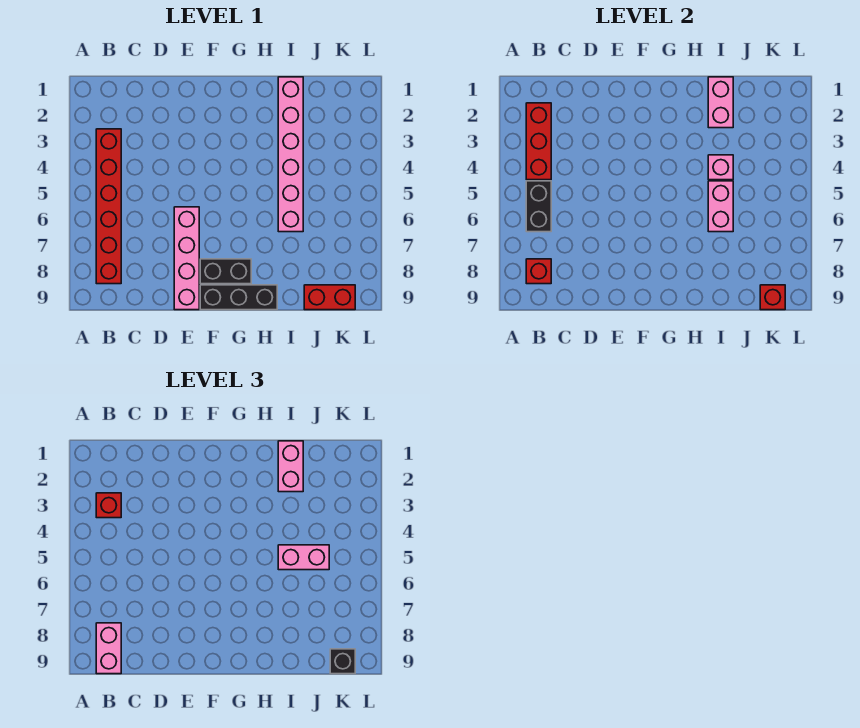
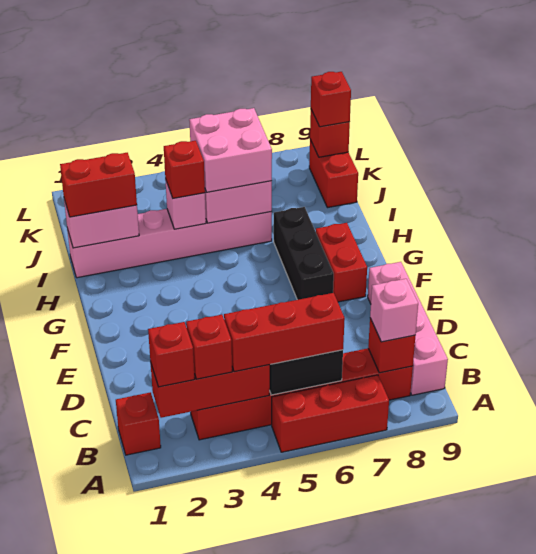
none -> red brick A5:A7 level 1
none -> red brick B1 level 1
none -> red brick B2 level 3
none -> red brick B4:B6 level 3
pink brick B8:B9 level 3 -> pink brick B8 level 3
pink brick E6:E9 level 1 -> pink brick B9:E9 level 1
black brick F8:G8 level 1 -> red brick F8:G8 level 1
black brick F9:H9 level 1 -> black brick F7:H7 level 1
pink brick I1:I2 level 3 -> red brick I1:I2 level 3
none -> red brick I4 level 3
pink brick I5:J5 level 3 -> pink brick I5:J6 level 3
black brick K9 level 3 -> red brick K9 level 3

